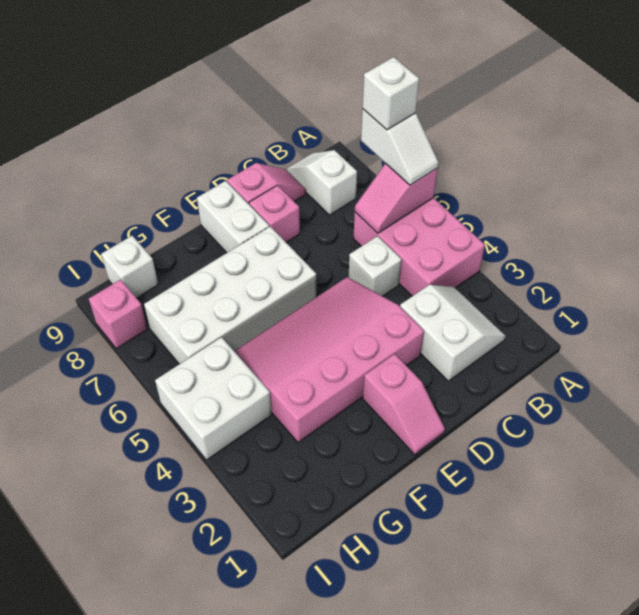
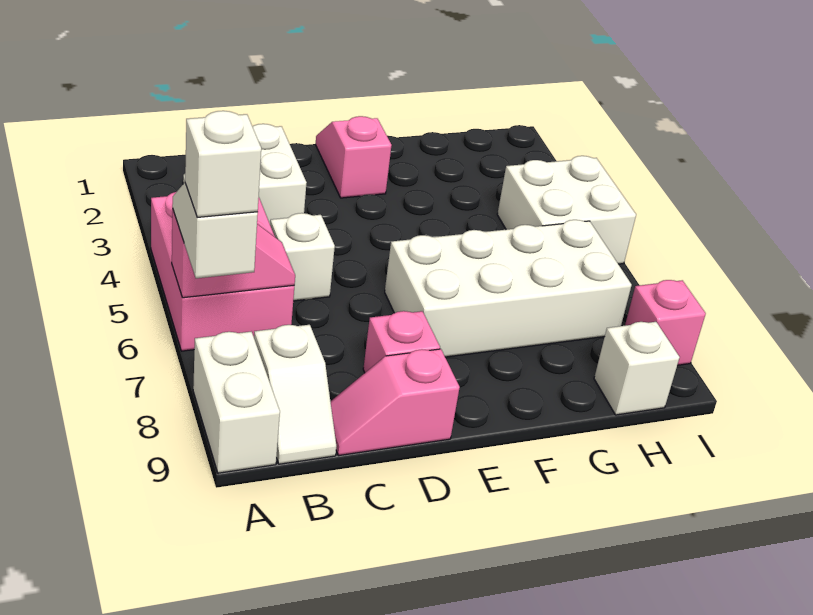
pink slope D3:G5 level 1 top 3 -> none
white brick E8:E9 level 1 -> white brick A8:A9 level 1

